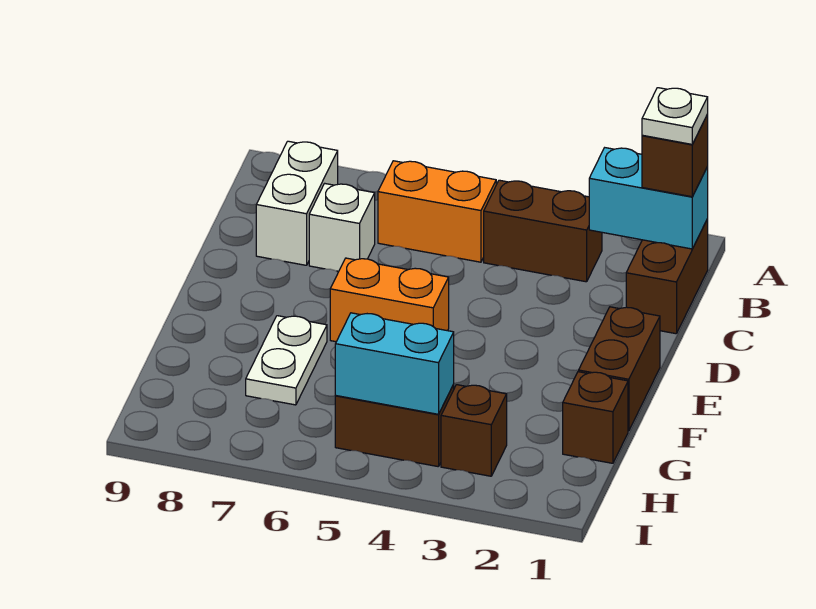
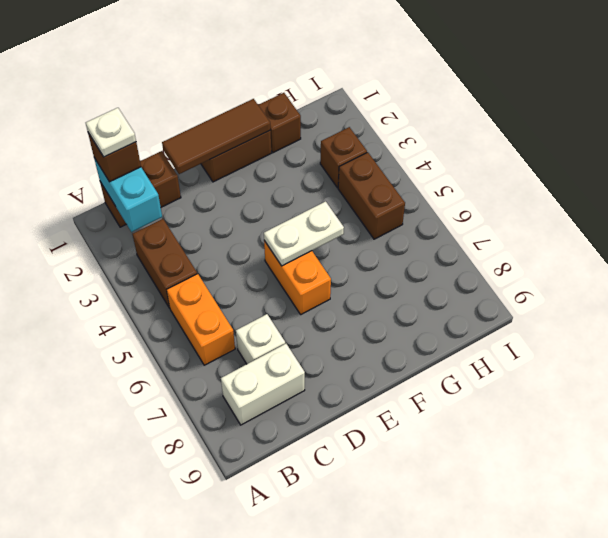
none -> brown tile D1:F1 level 2
white plate F7:G7 level 1 -> white plate E5:F5 level 2
cyan brick H4:H5 level 2 -> none

